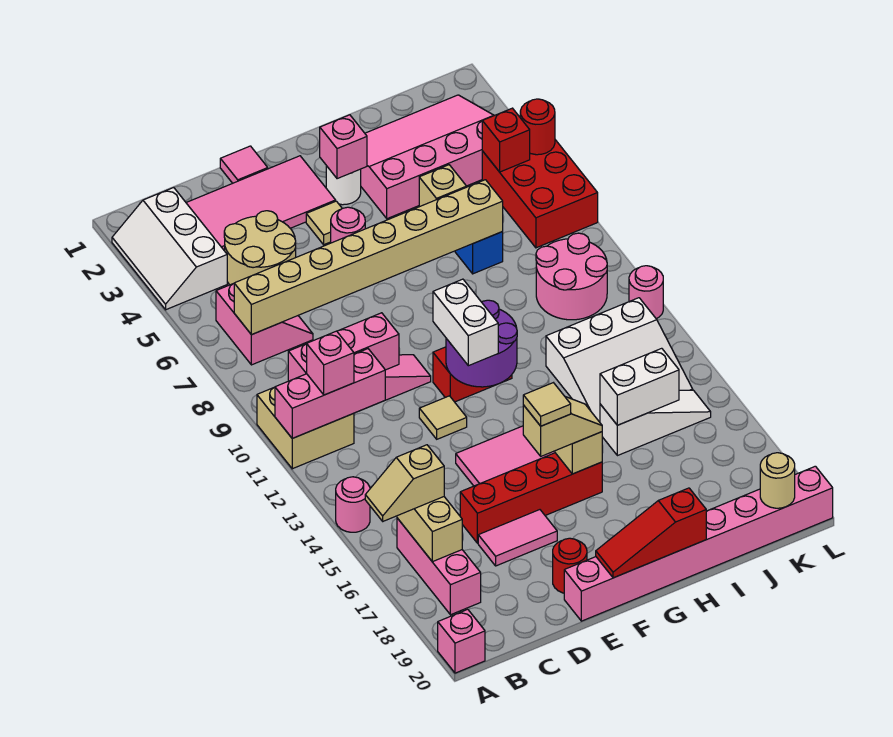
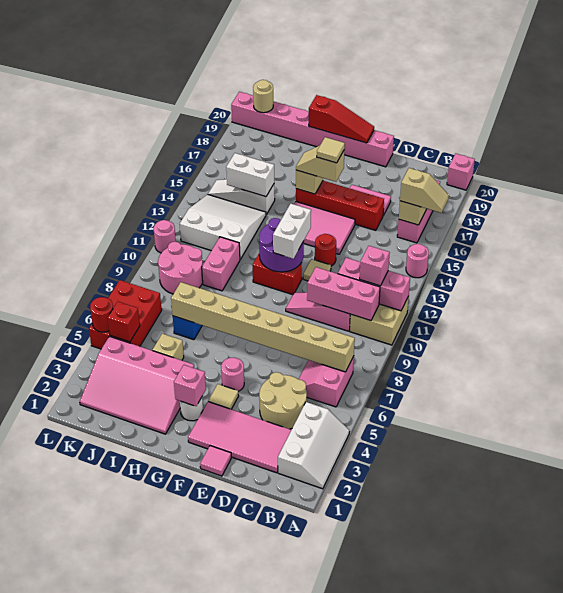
red round brick E19 level 1 -> red round brick E13 level 1
none -> pink brick I10:I11 level 1

